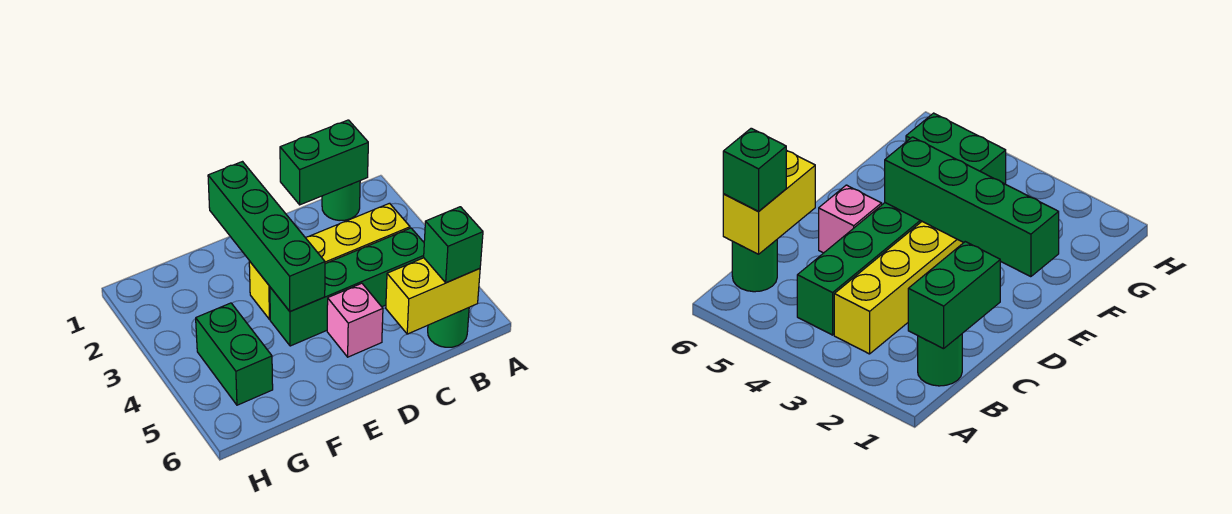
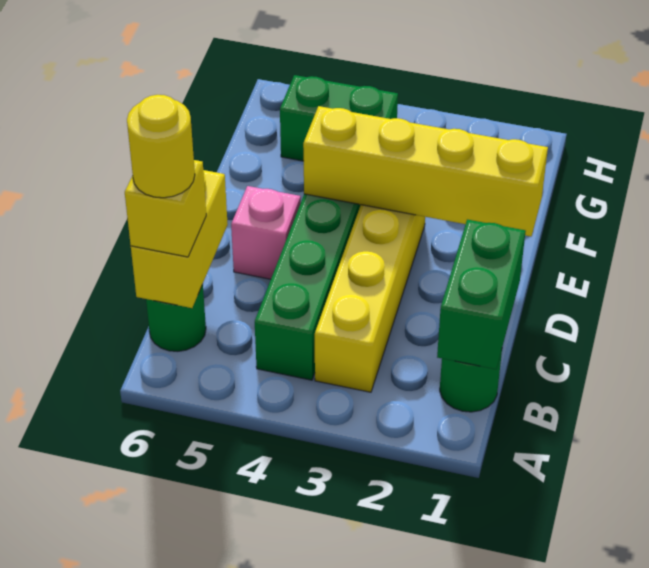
green brick B6 level 3 -> yellow brick B6 level 3
none -> yellow round brick B6 level 4
green brick E1:E4 level 2 -> yellow brick E1:E4 level 2

